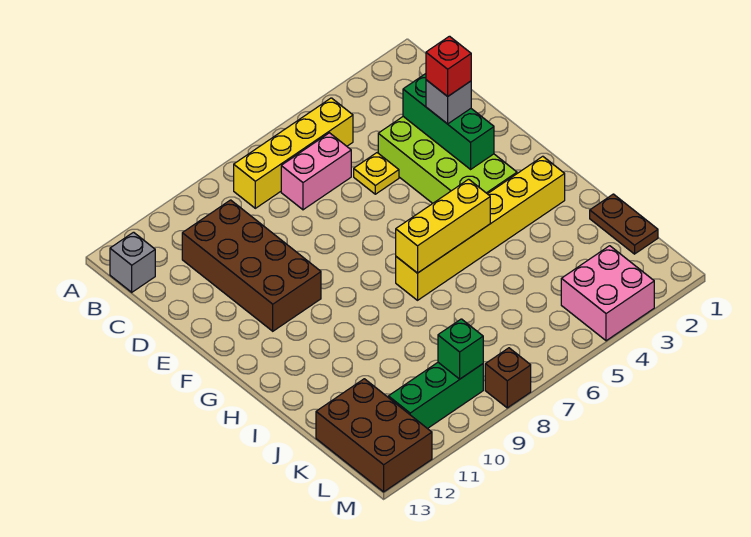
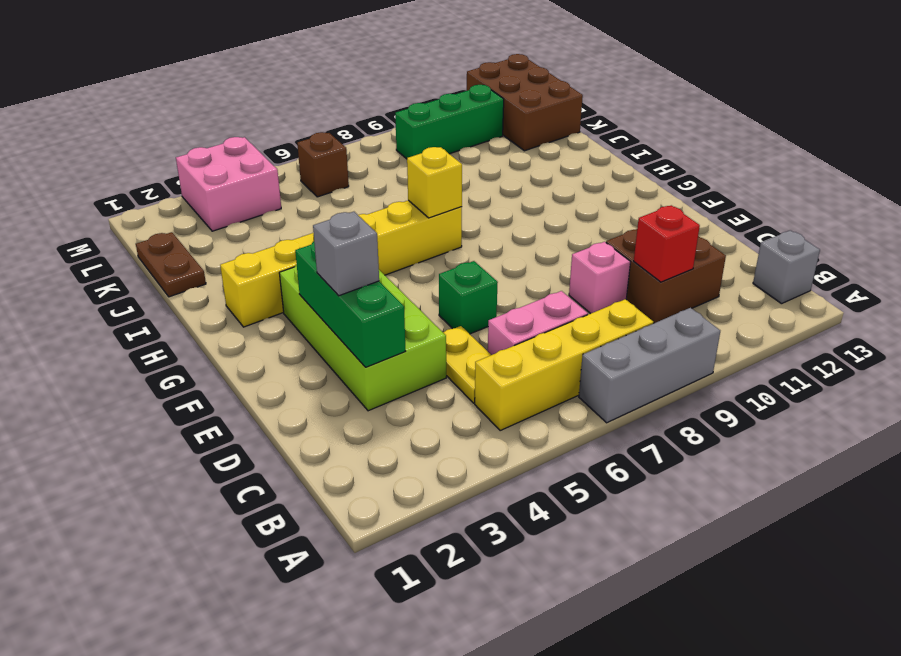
none -> grey brick A7:A9 level 1
brown brick C10:F11 level 1 -> brown brick C10:D11 level 1
yellow plate D5 level 1 -> yellow plate C5:D5 level 1
none -> pink brick D9 level 1
red brick E3 level 4 -> red brick C10 level 2
yellow brick H5:H7 level 2 -> yellow brick H7 level 2
green brick L9 level 2 -> green brick E6 level 1
brown brick M8 level 1 -> brown brick L6 level 1

